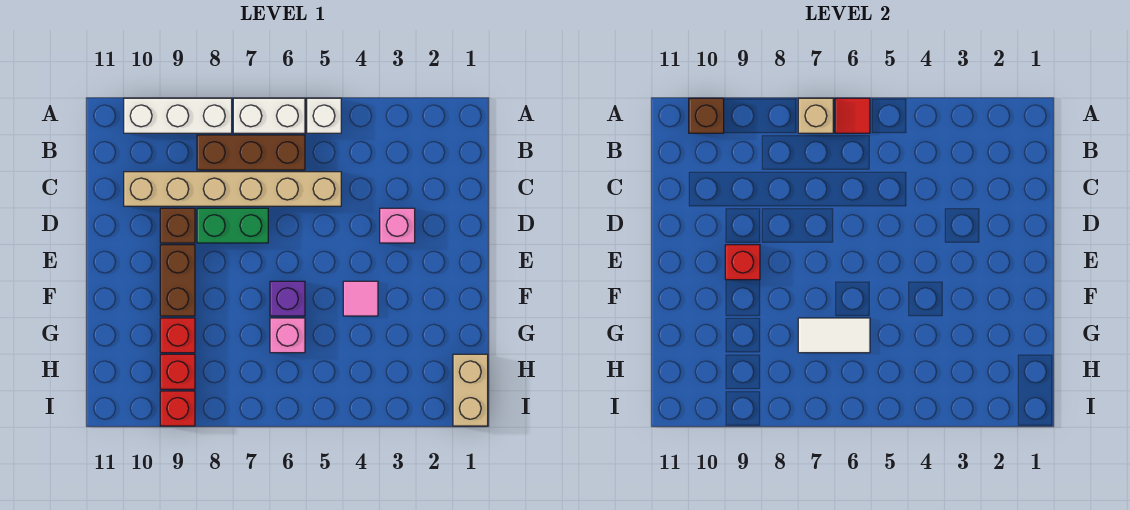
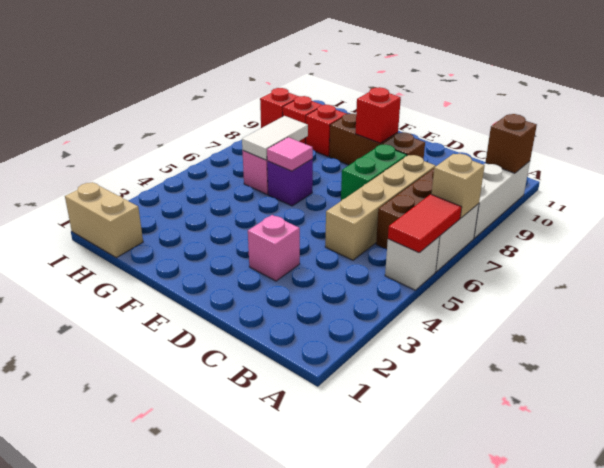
red tile A6 level 2 -> red tile A5:A6 level 2
tan brick C5:C10 level 1 -> tan brick C5:C8 level 1
pink tile F4 level 1 -> pink tile F6 level 2

